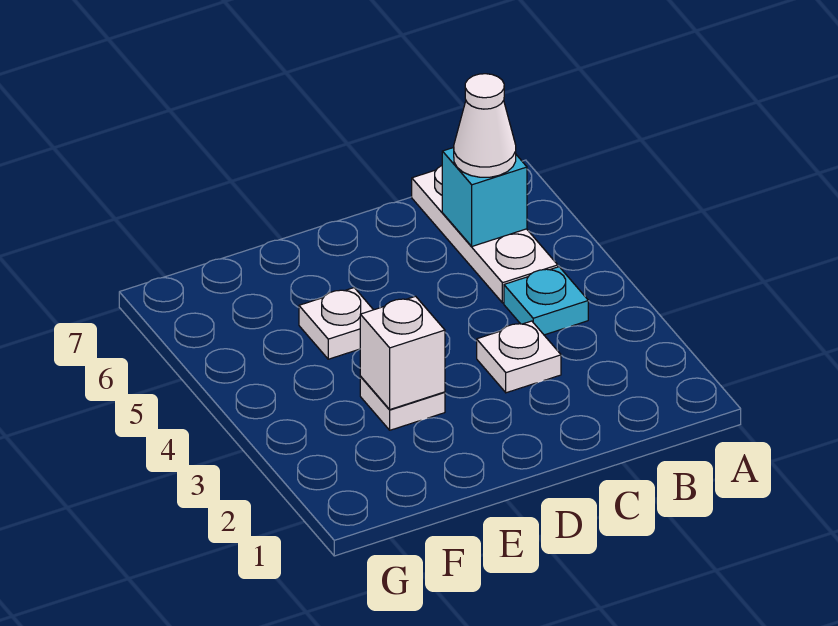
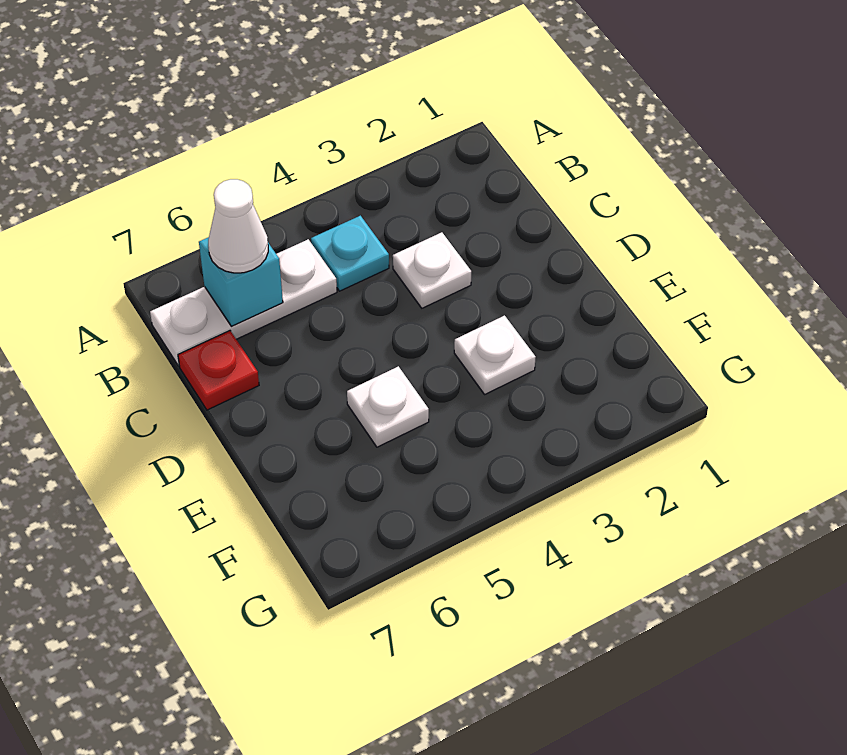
none -> red plate C7 level 1
white brick E3 level 2 -> none

